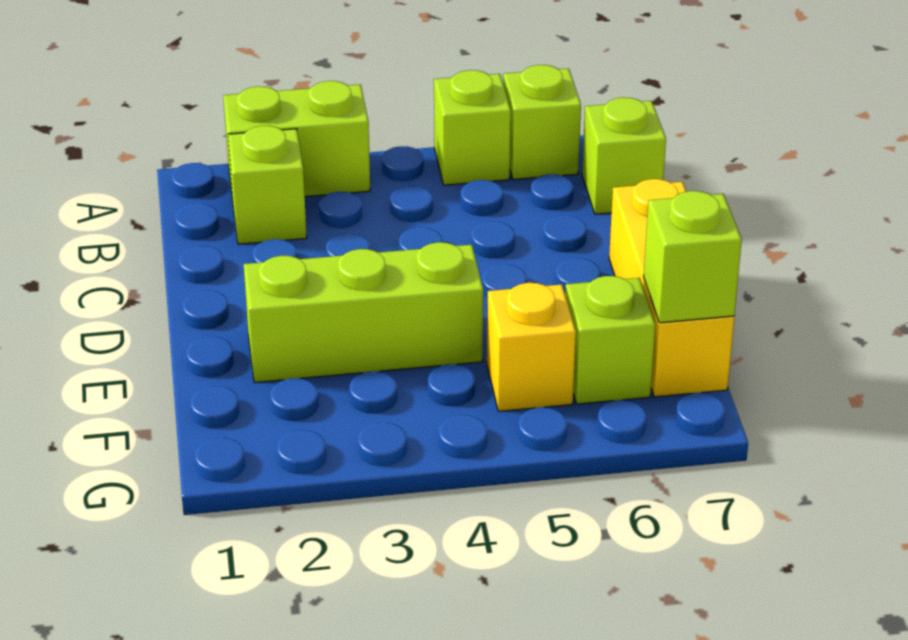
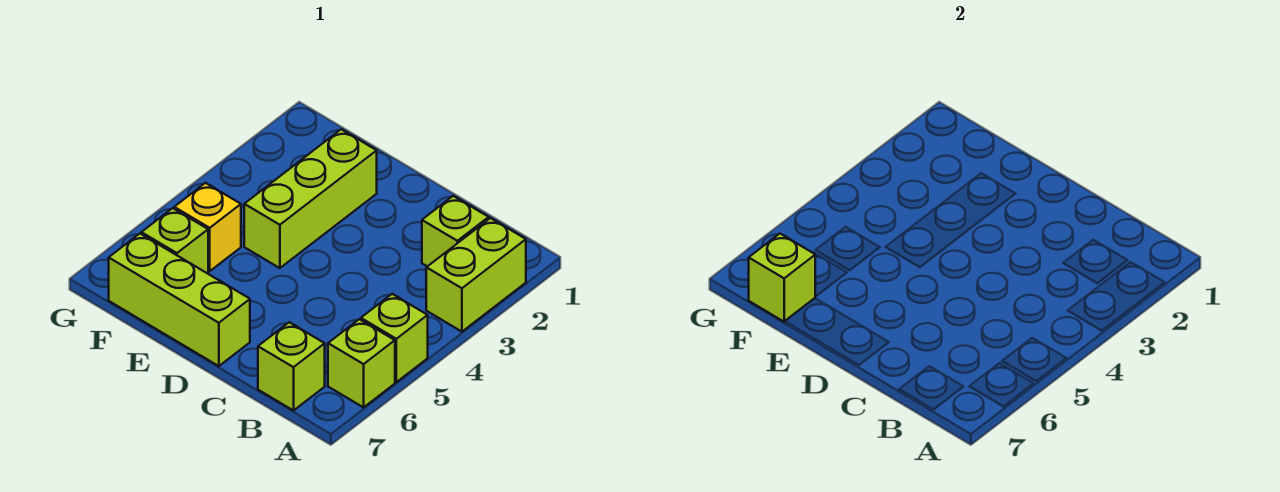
yellow brick D7:F7 level 1 -> lime brick D7:F7 level 1

